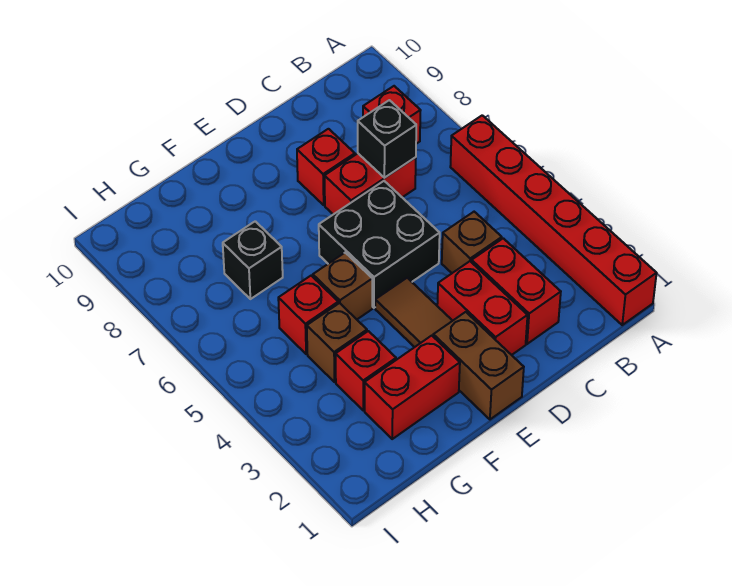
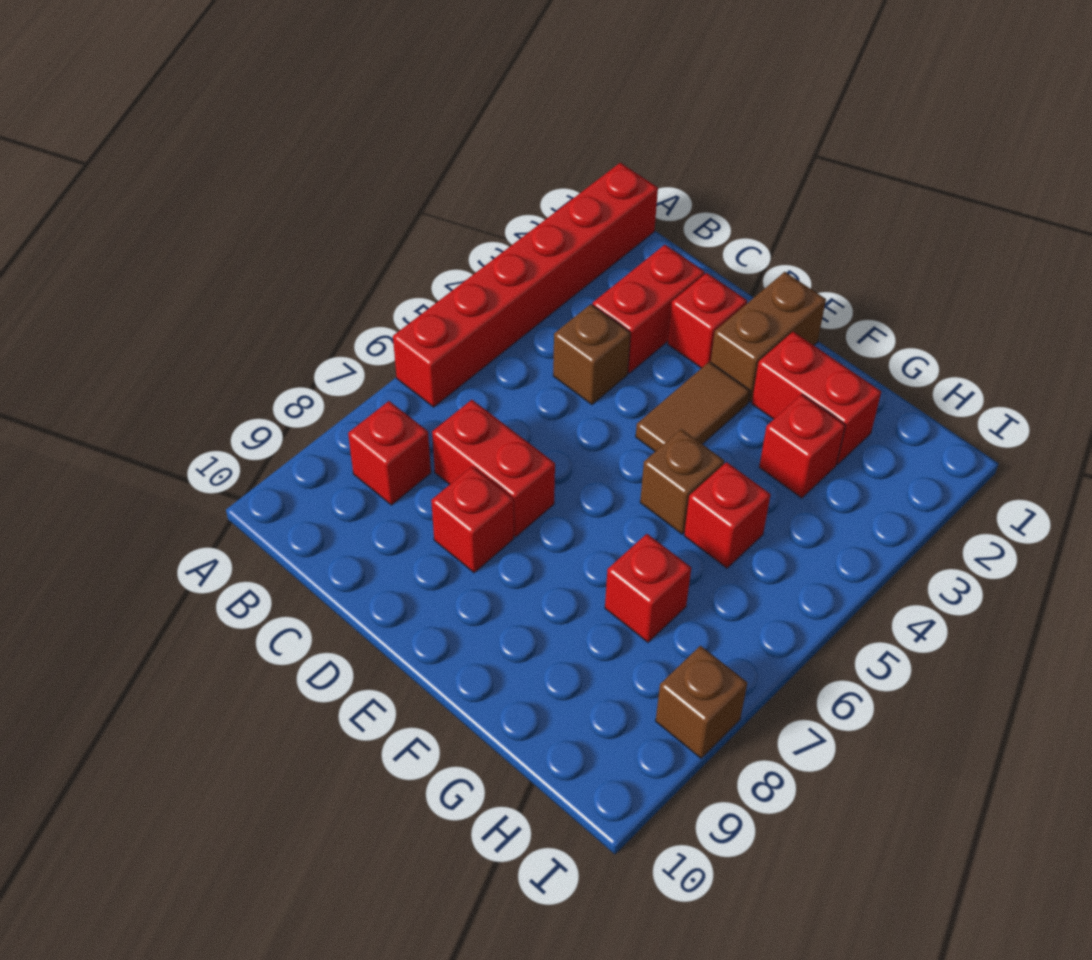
black brick C7 level 2 -> none
red brick D2:D3 level 1 -> red brick D2 level 1
black brick D5:E6 level 1 -> none
brown brick G4 level 1 -> brown brick I8 level 1
black brick G7 level 1 -> red brick G7 level 1

